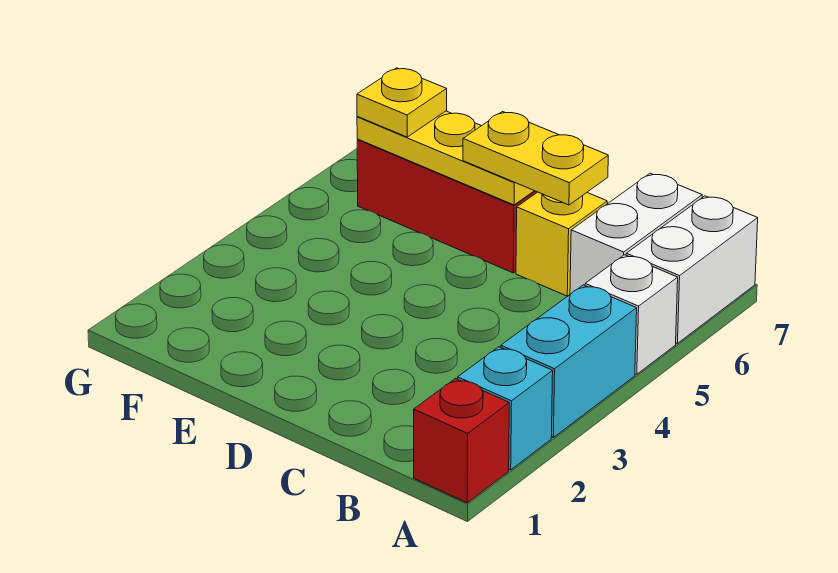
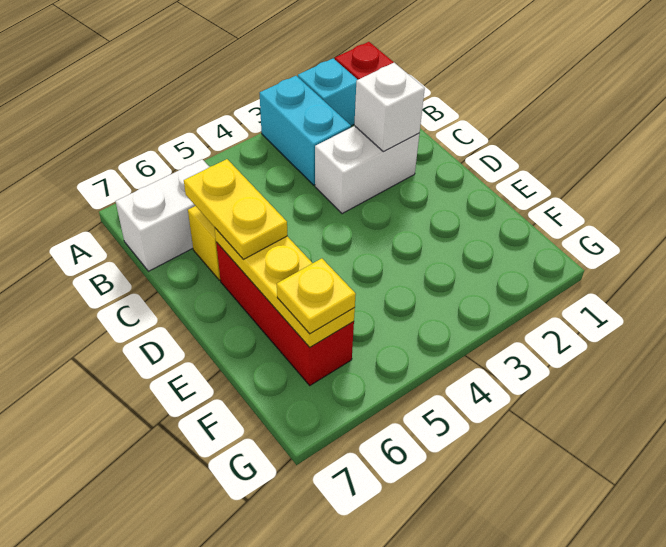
cyan brick A3:A4 level 1 -> cyan brick A3:B3 level 1
white brick A5 level 1 -> white brick C2 level 2
white brick A6:A7 level 1 -> white brick C2:C3 level 1

